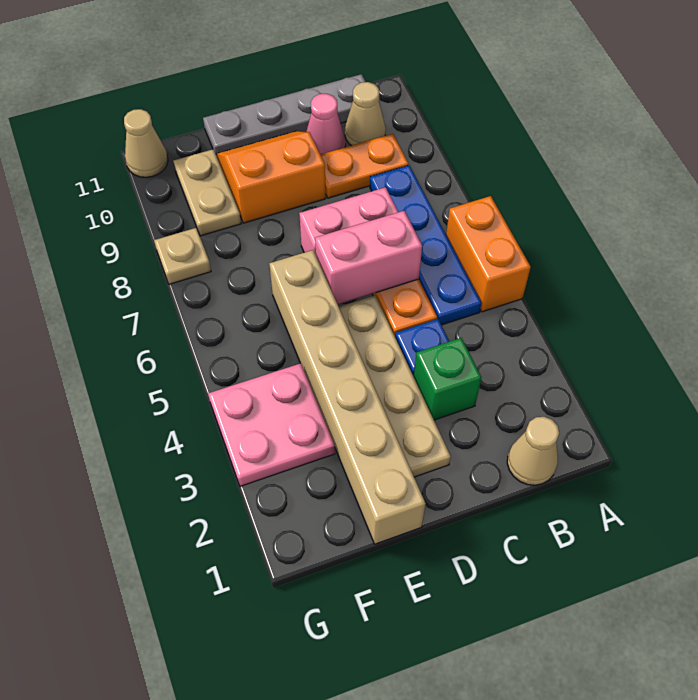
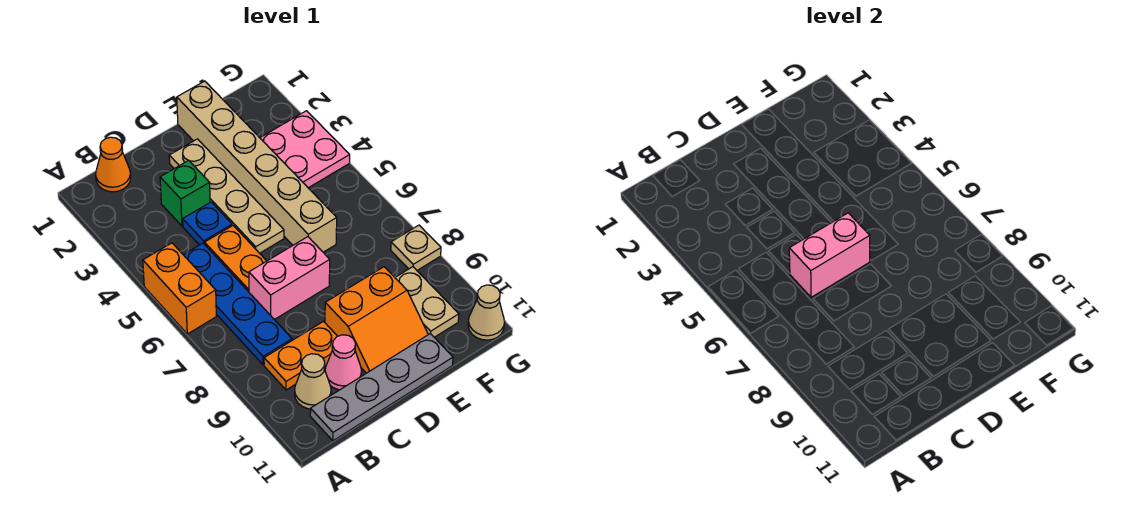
tan cone B1 level 1 -> orange cone B1 level 1

